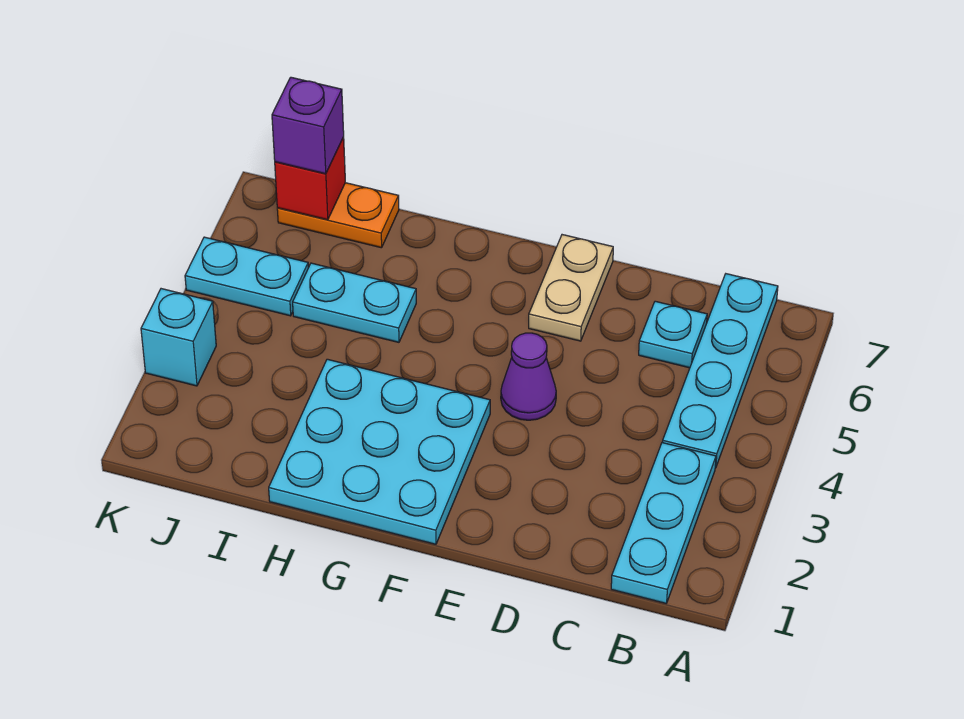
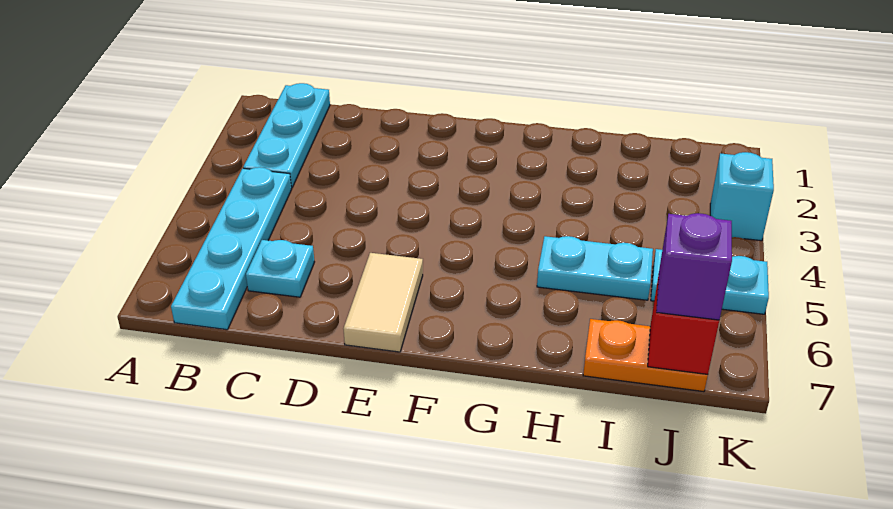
purple cone E4 level 1 -> none
tan plate E6:E7 level 1 -> tan tile E6:E7 level 1
cyan plate F1:H3 level 1 -> none

